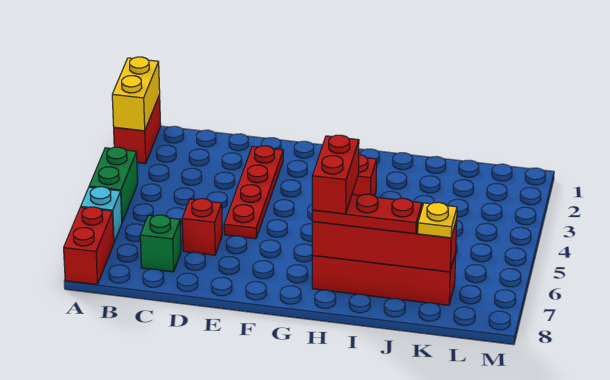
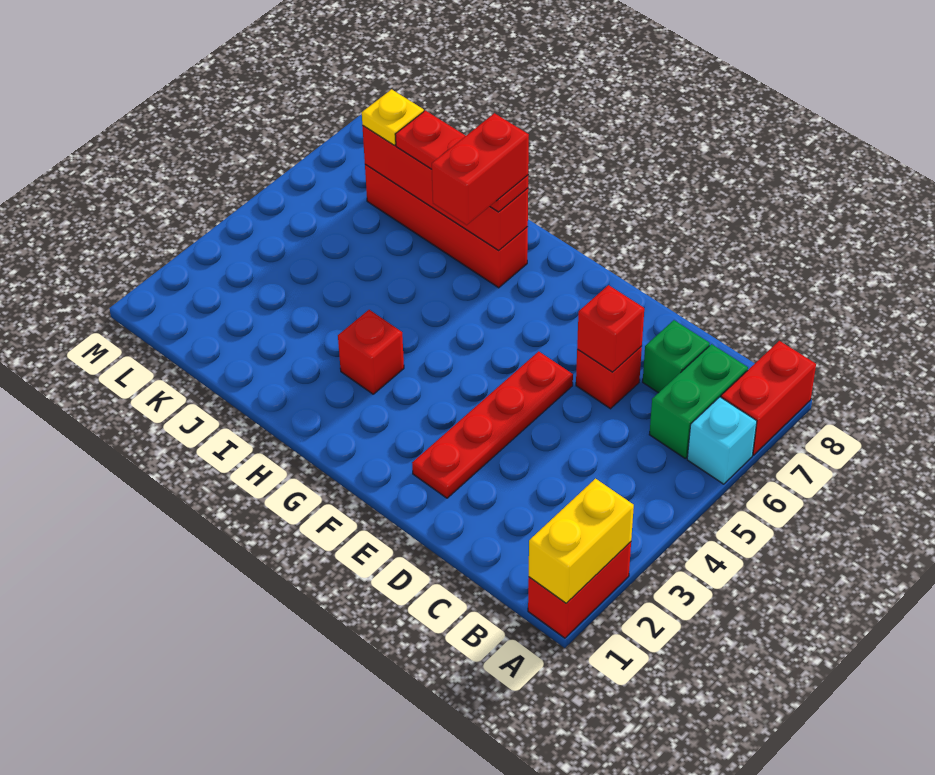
green brick A4:A5 level 1 -> green brick B6:B7 level 1
none -> red brick D6 level 2

